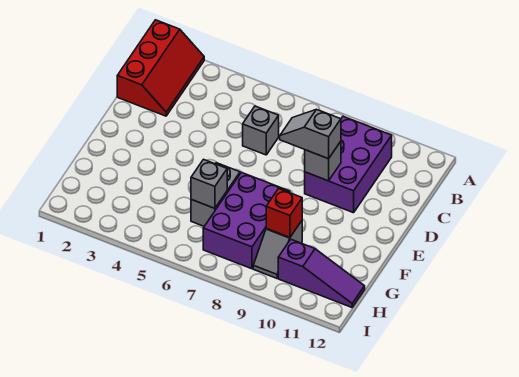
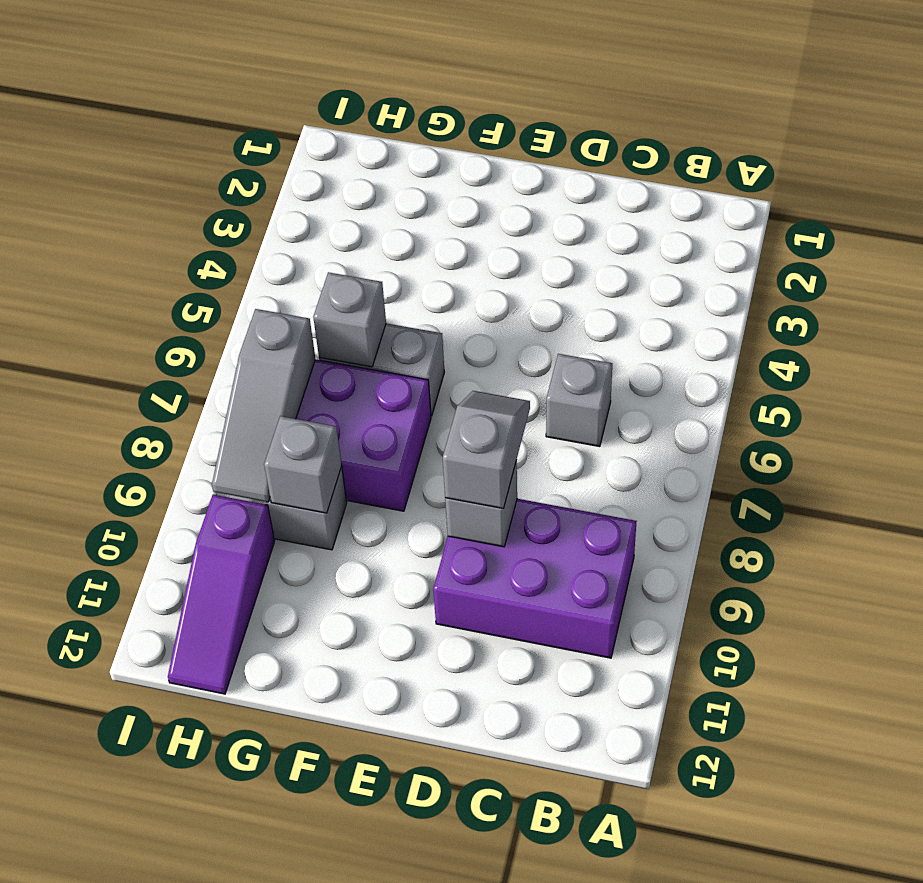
red slope A1:C2 level 1 top 1 -> none
red brick G9 level 2 -> grey brick G9 level 2
none -> grey slope H7:H9 level 2 top 7

